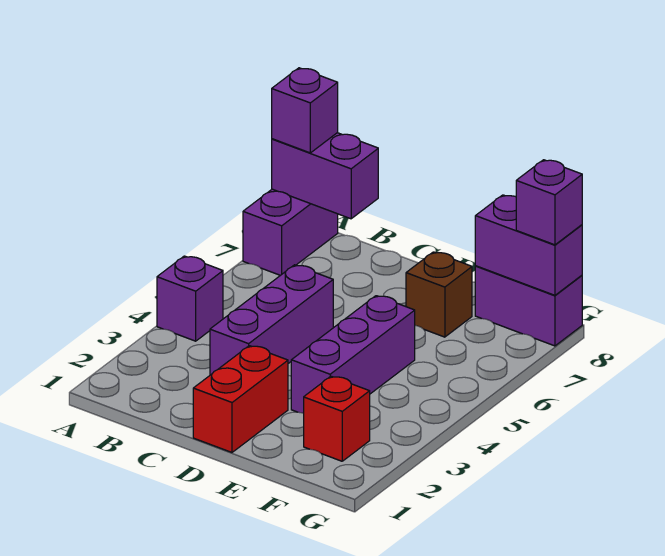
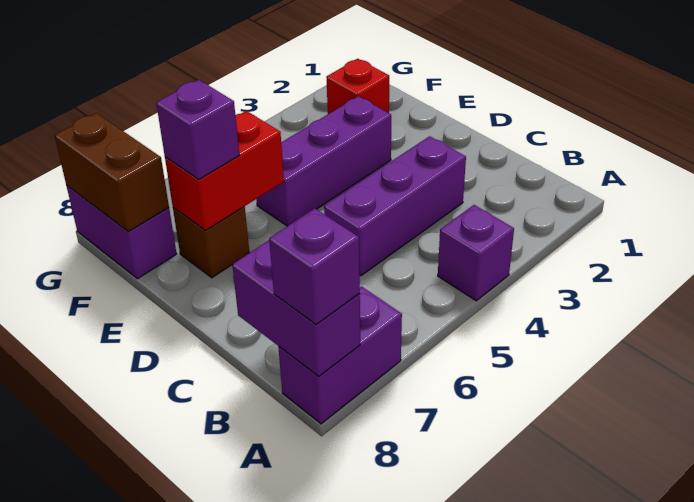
red brick D1:D2 level 1 -> red brick E6:E7 level 2
purple brick F8:G8 level 2 -> brown brick F8:G8 level 2
purple brick G8 level 3 -> purple brick E7 level 3

